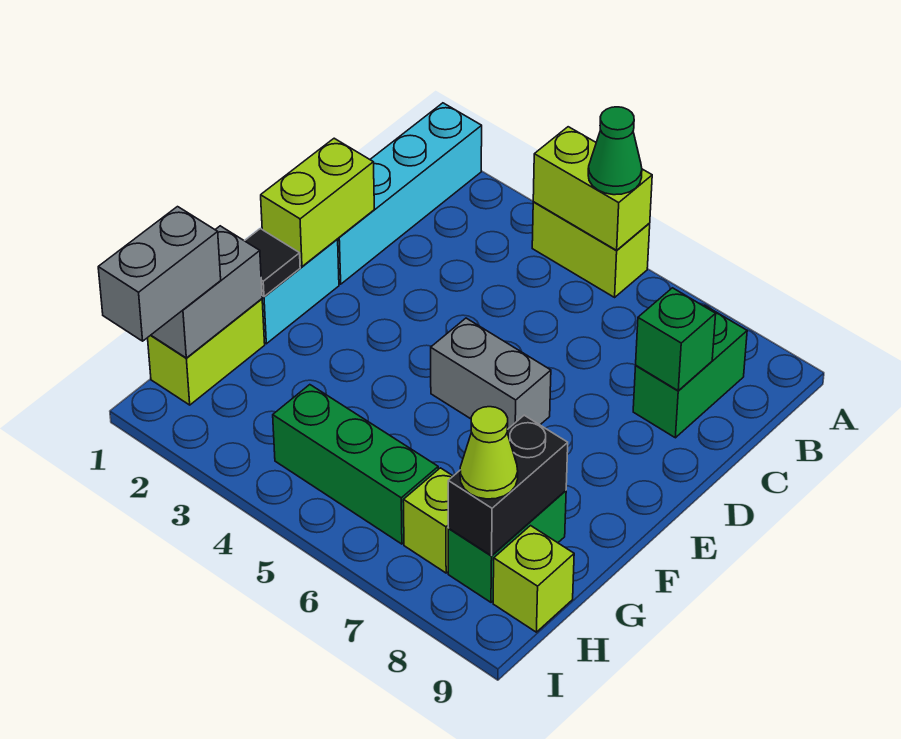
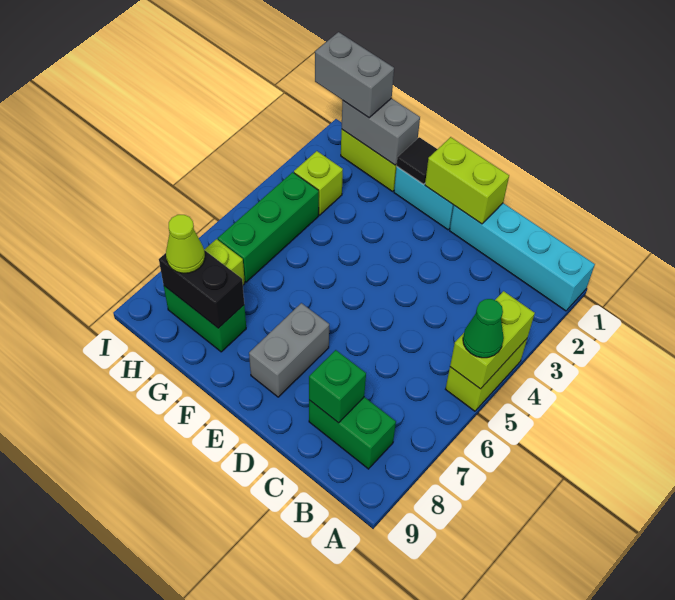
grey brick E5:E6 level 1 -> grey brick E7:E8 level 1
lime brick H9 level 1 -> lime brick H3 level 1

